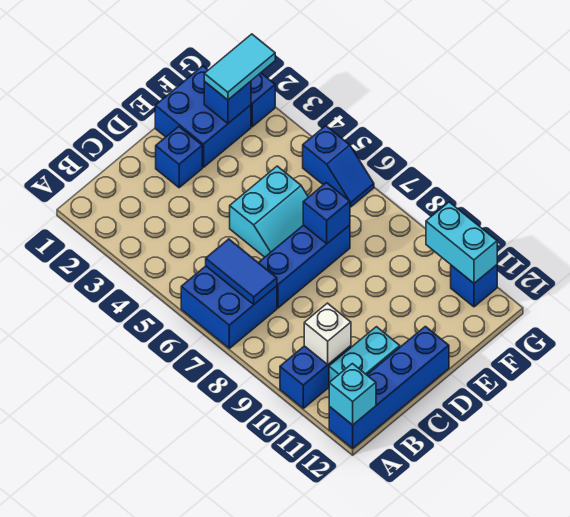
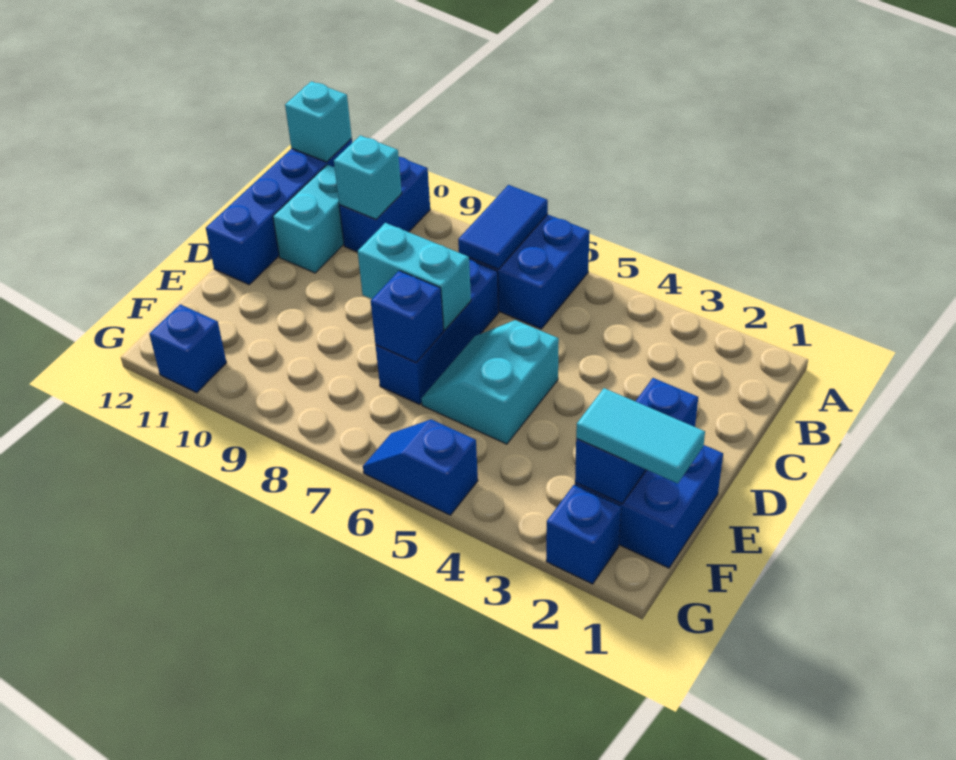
blue tile B6:B7 level 2 -> blue tile A7:B7 level 2
white brick B10 level 2 -> cyan brick B10 level 2
cyan tile F2:G2 level 3 -> cyan tile F1:F2 level 3
cyan brick G10:G11 level 2 -> cyan brick D7:D8 level 2

